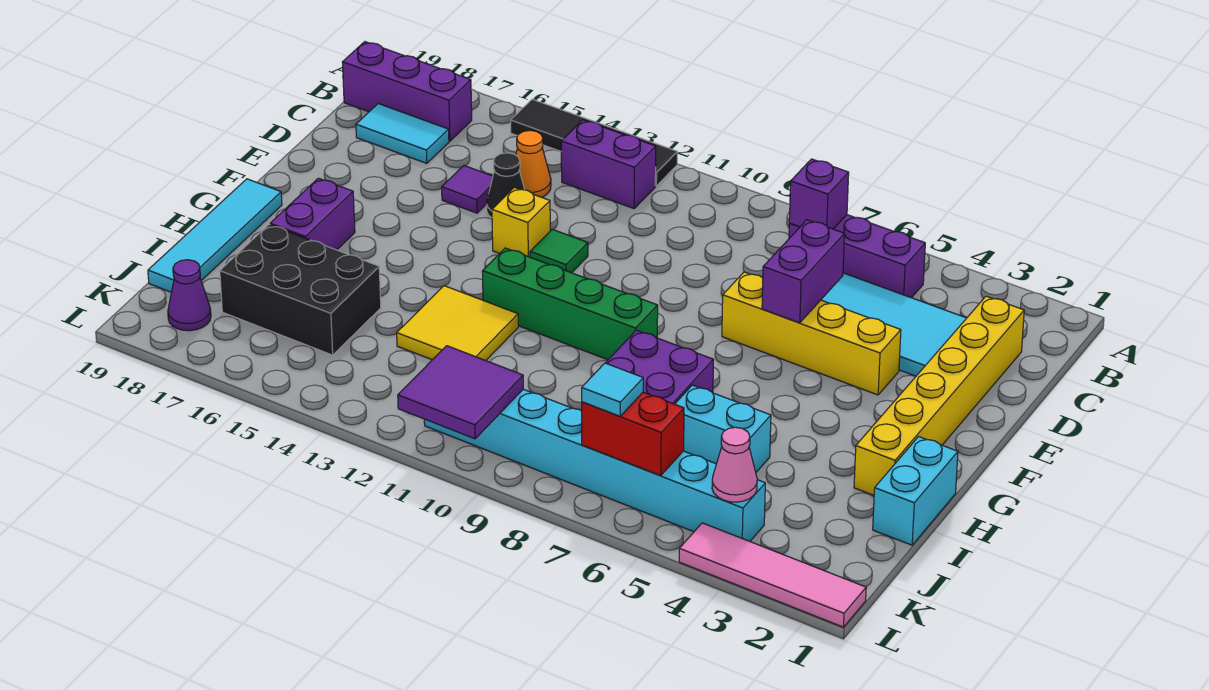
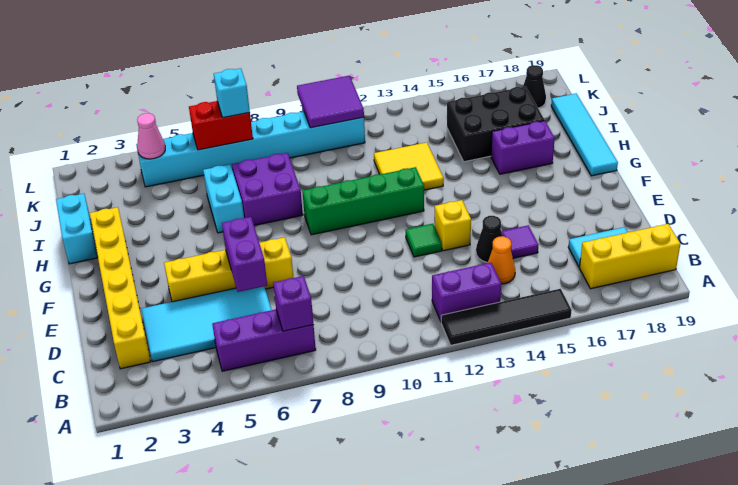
purple brick B17:B19 level 1 -> yellow brick B17:B19 level 1
purple brick G17:H17 level 1 -> purple brick H16:H17 level 1
cyan brick I5:I6 level 1 -> cyan brick H6:I6 level 1
cyan tile K7 level 3 -> cyan brick K7 level 3
purple cone K18 level 1 -> black cone K18 level 1
pink tile L1:L4 level 1 -> none

